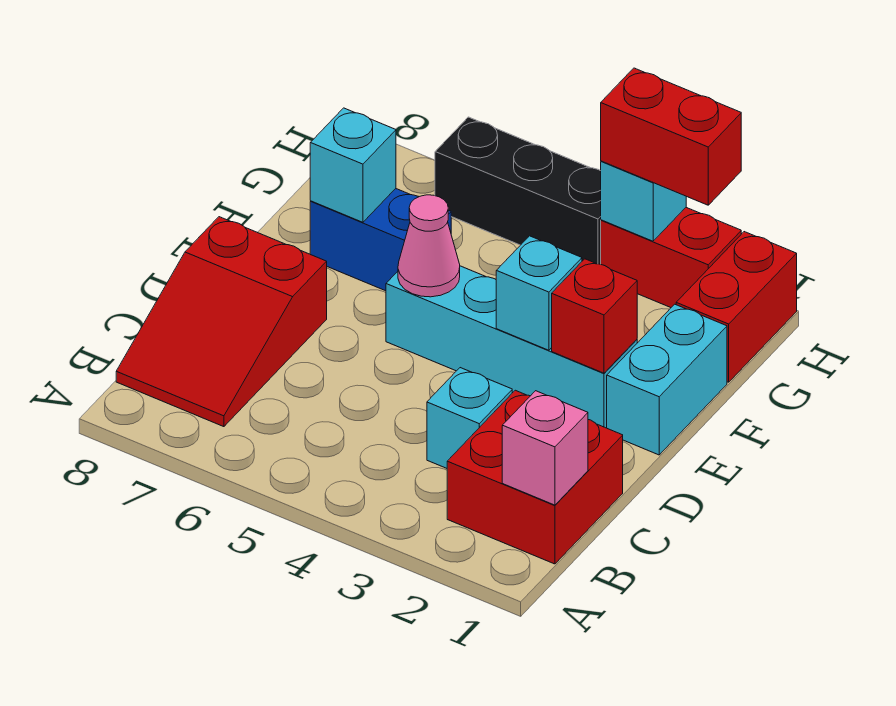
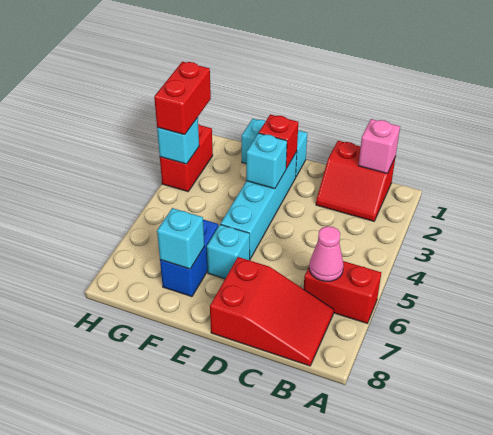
red brick B1:C2 level 1 -> red slope B1:C2 level 1 top 1
cyan brick C3 level 1 -> cyan brick E6 level 1
pink cone E5 level 2 -> pink cone B6 level 2
red brick G1:H1 level 1 -> red brick A6:B6 level 1
black brick H4:H6 level 1 -> none

